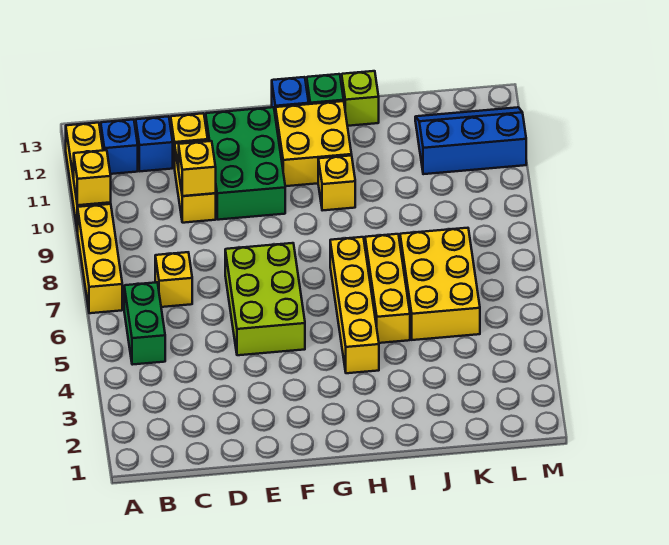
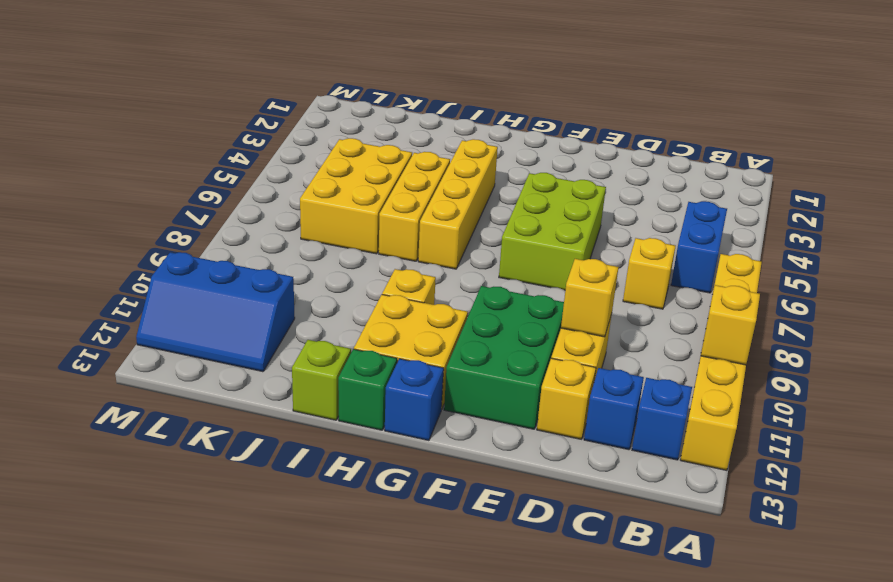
green brick B5:B6 level 1 -> blue brick B5:B6 level 1

